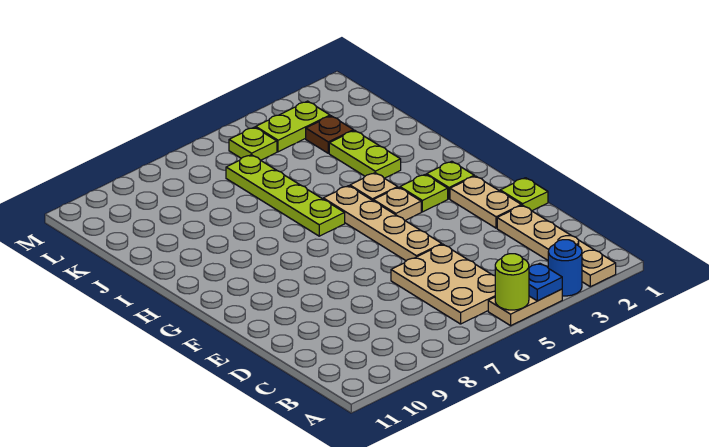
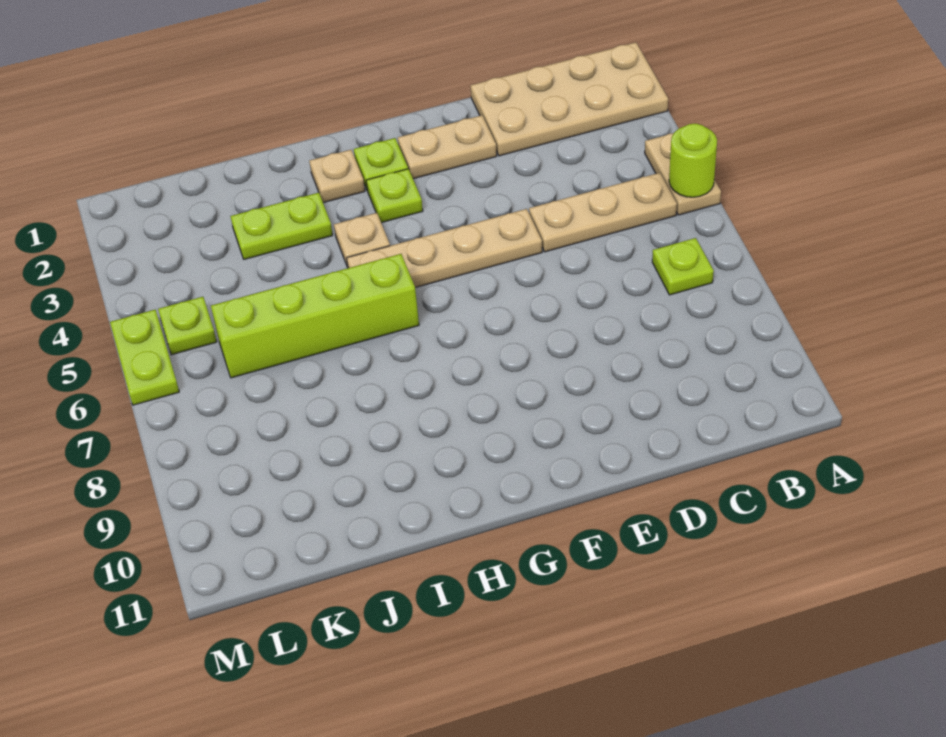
tan plate A2:D2 level 1 -> tan plate A1:D2 level 1
blue round brick A3 level 1 -> none
blue plate A4 level 2 -> none
tan plate B5:D6 level 1 -> tan plate B5:D5 level 1
lime plate E1 level 1 -> lime plate B7 level 1
tan plate G4 level 1 -> tan plate H2 level 1
lime plate H6:K6 level 1 -> lime brick H6:K6 level 1
brown plate K3 level 1 -> none
lime plate L3:L4 level 1 -> lime plate M5:M6 level 1

